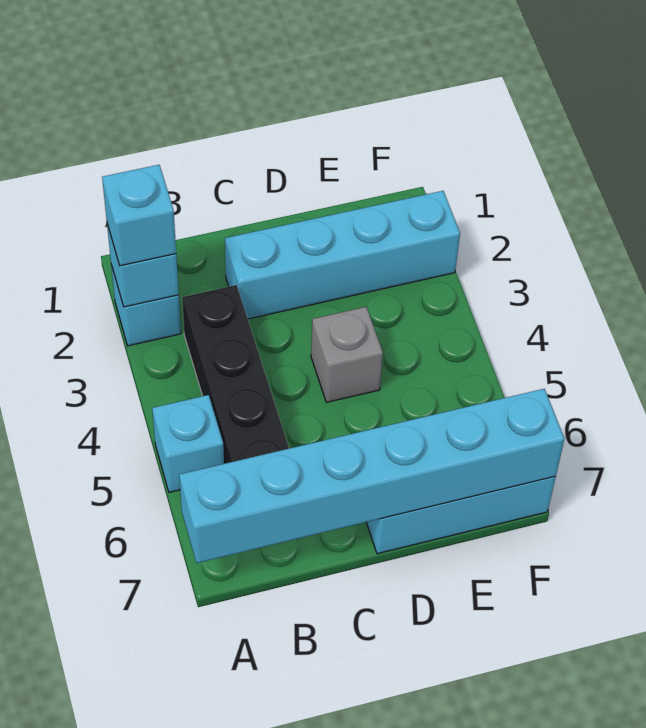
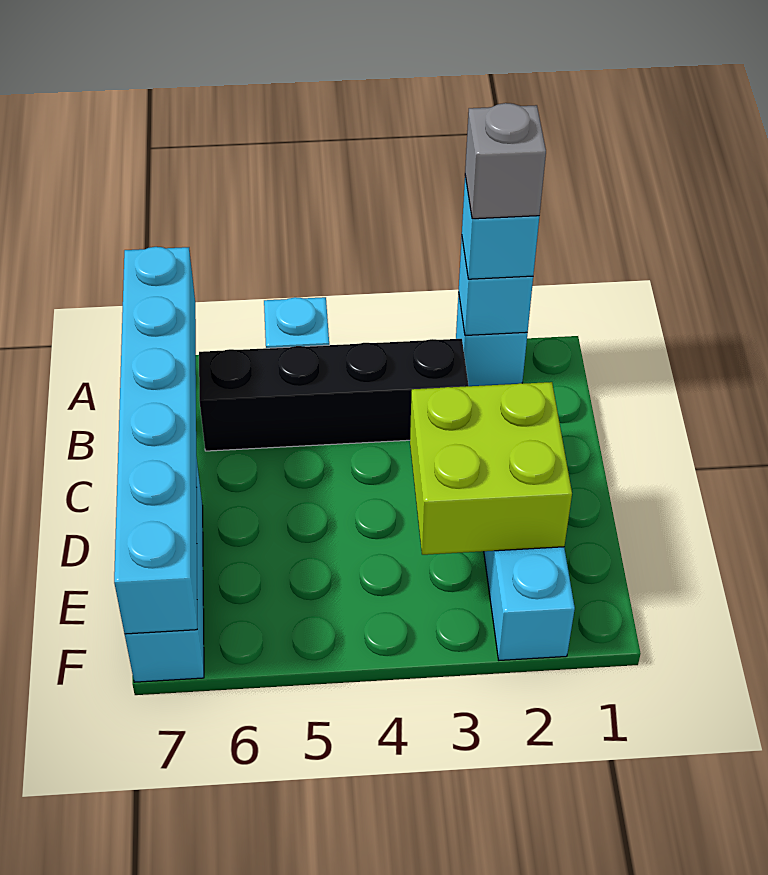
none -> lime brick D2:E3 level 2
grey brick D4 level 1 -> grey brick A2 level 4

